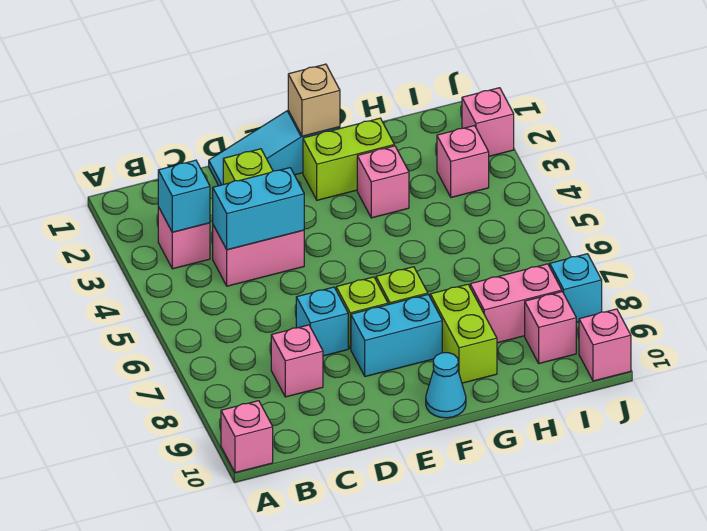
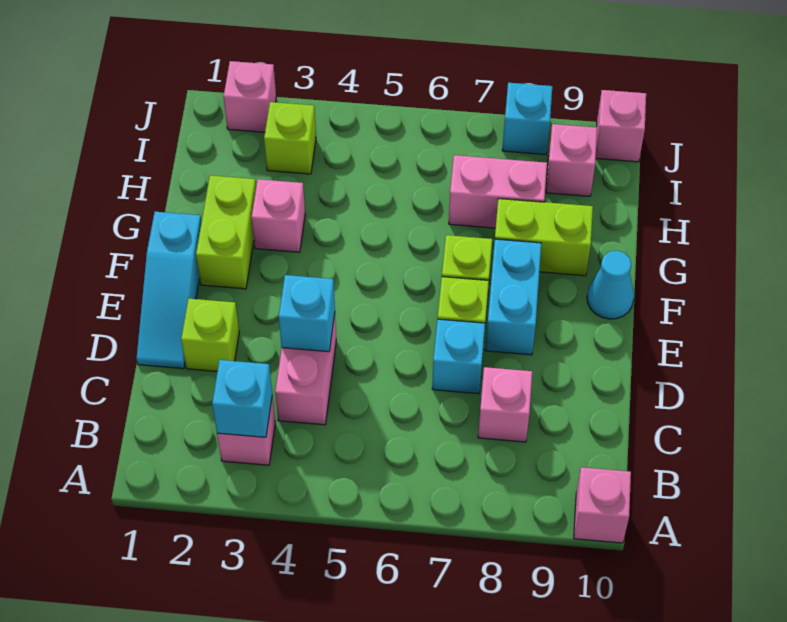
cyan brick C4:D4 level 2 -> cyan brick D4 level 2
tan brick F1 level 2 -> none
pink brick H8:I8 level 1 -> pink brick H7:H8 level 1
pink brick I3 level 1 -> lime brick I3 level 1

